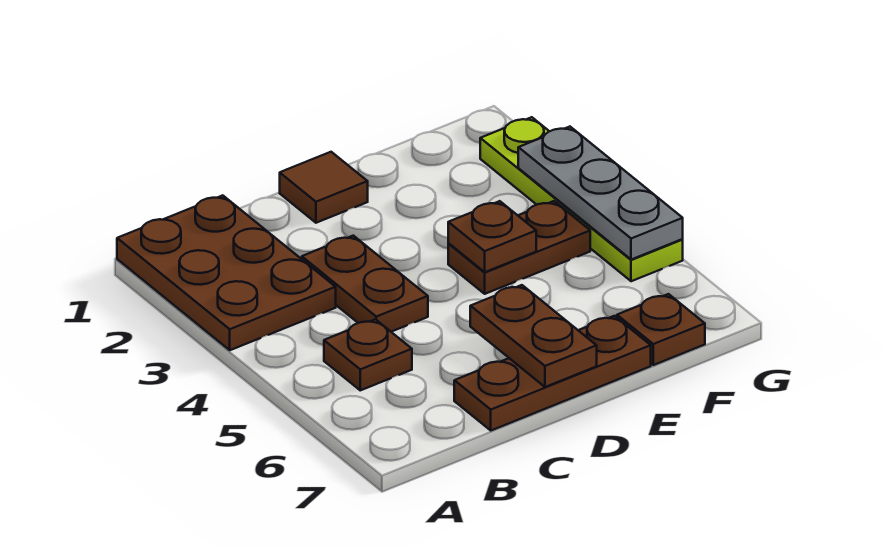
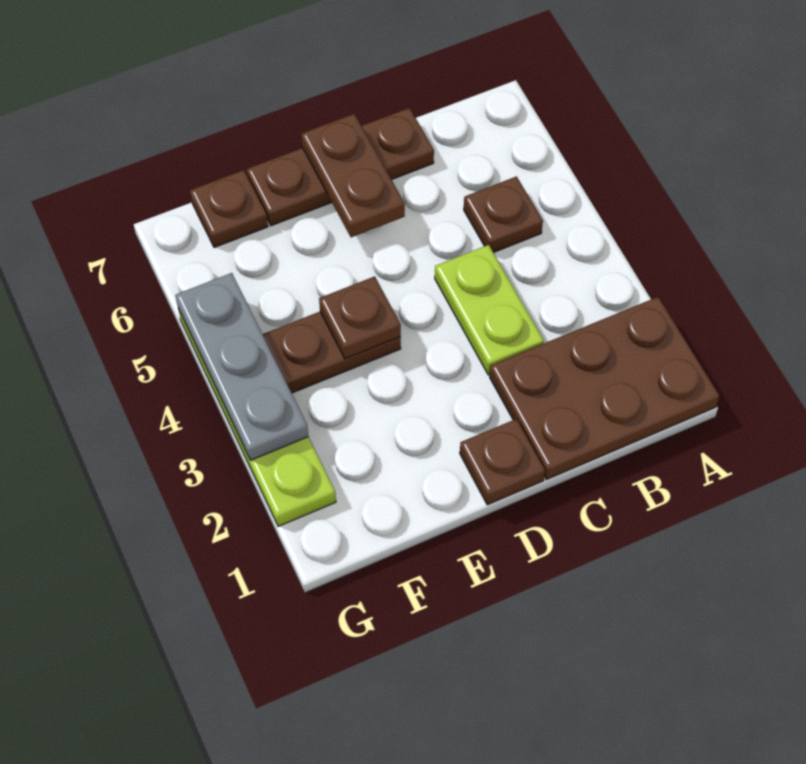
brown plate A1:B3 level 1 -> brown plate A1:C2 level 1
brown plate C3:C4 level 1 -> lime plate C3:C4 level 1
brown tile D1 level 1 -> brown plate D1 level 1

